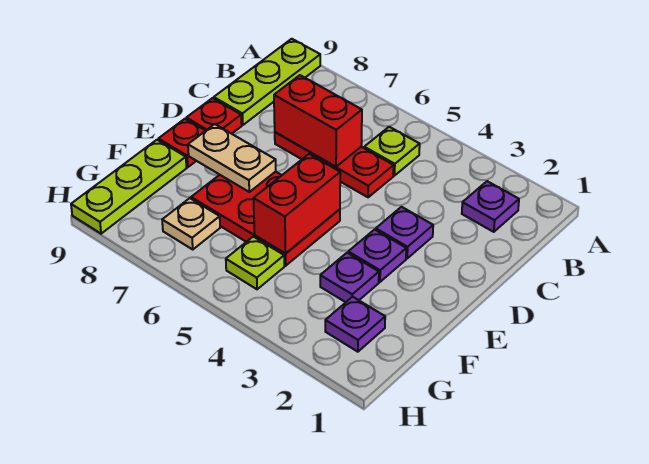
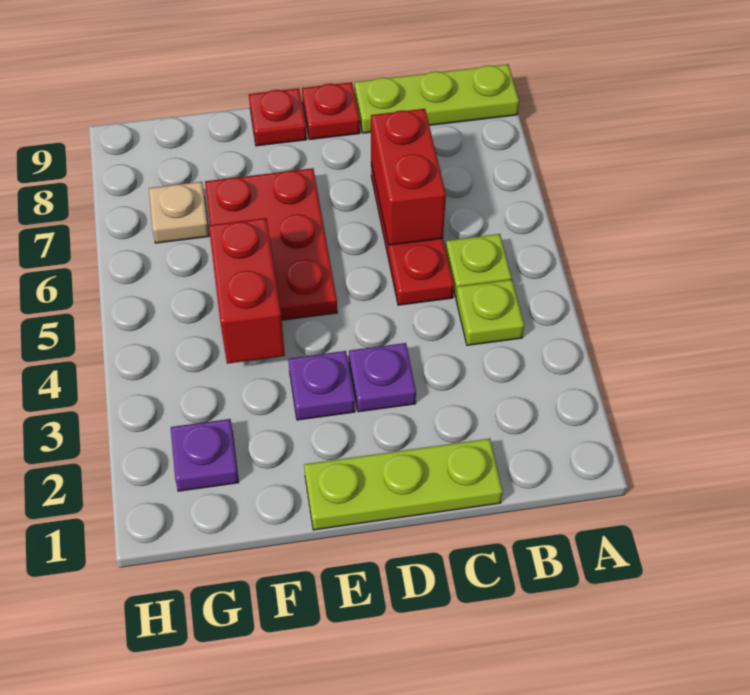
purple plate B2 level 1 -> none
red brick E5:F5 level 2 -> red brick F4:F5 level 2
tan plate E7:E8 level 2 -> none
purple plate F3 level 1 -> none
lime plate F9:H9 level 1 -> lime plate C1:E1 level 1
lime plate G5 level 1 -> lime plate B4 level 1

